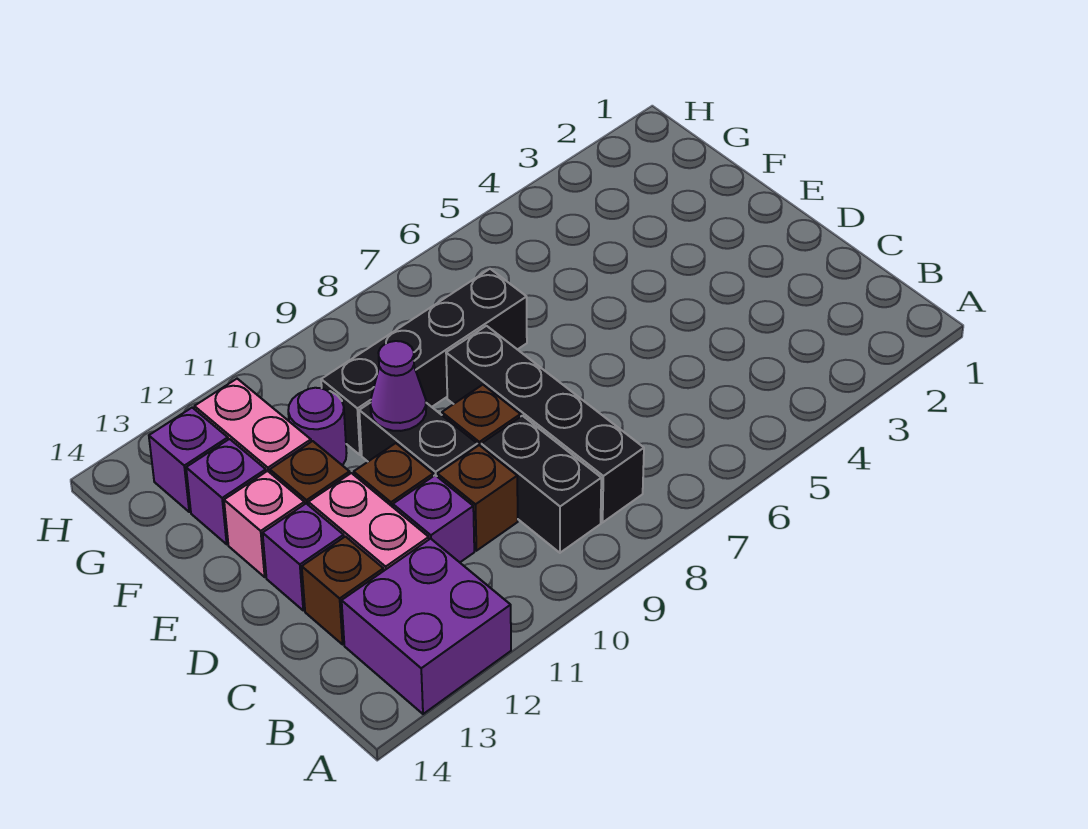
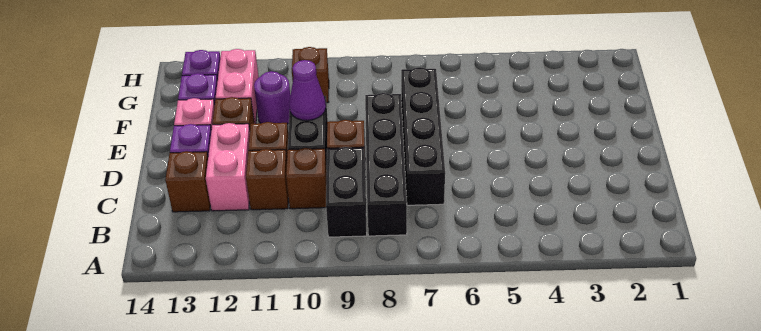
purple brick A12:B13 level 1 -> none
purple brick C11 level 1 -> brown brick C11 level 1
black brick F7:F10 level 1 -> black brick C7:F7 level 1
none -> brown brick G10 level 1

